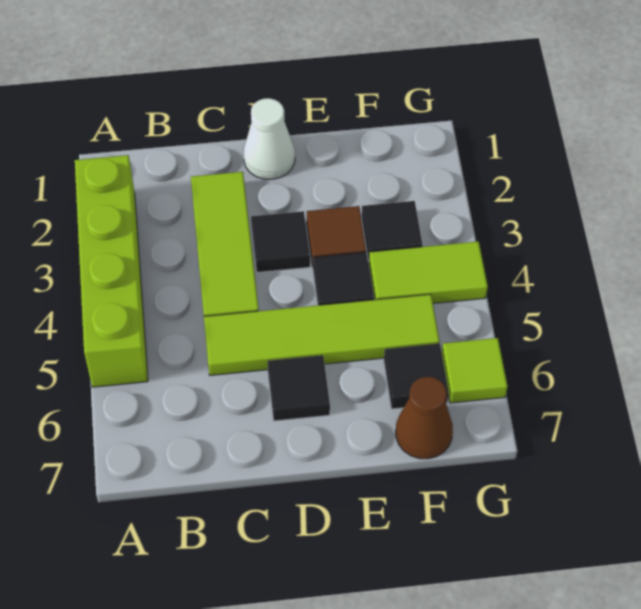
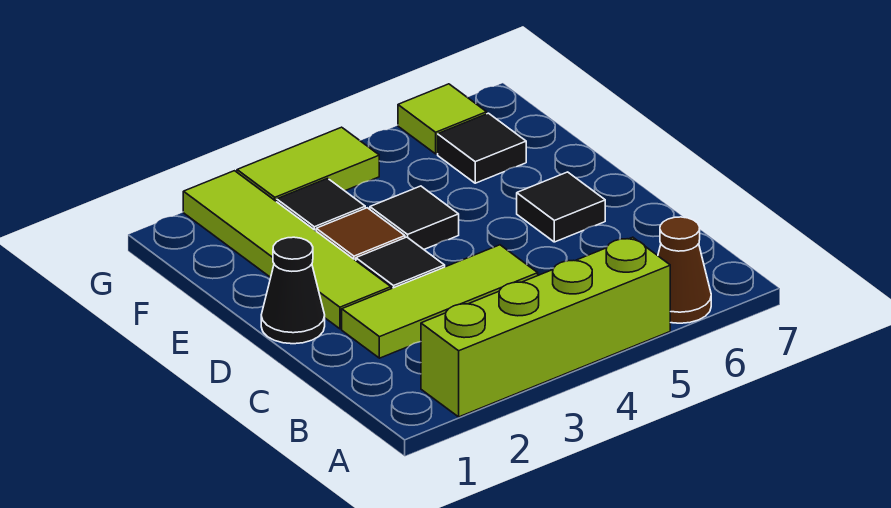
lime tile C5:F5 level 1 -> lime tile D2:G2 level 1
white cone D1 level 1 -> black cone D1 level 1
lime tile F4:G4 level 1 -> lime tile G3:G4 level 1
brown cone F7 level 1 -> brown cone A6 level 1

